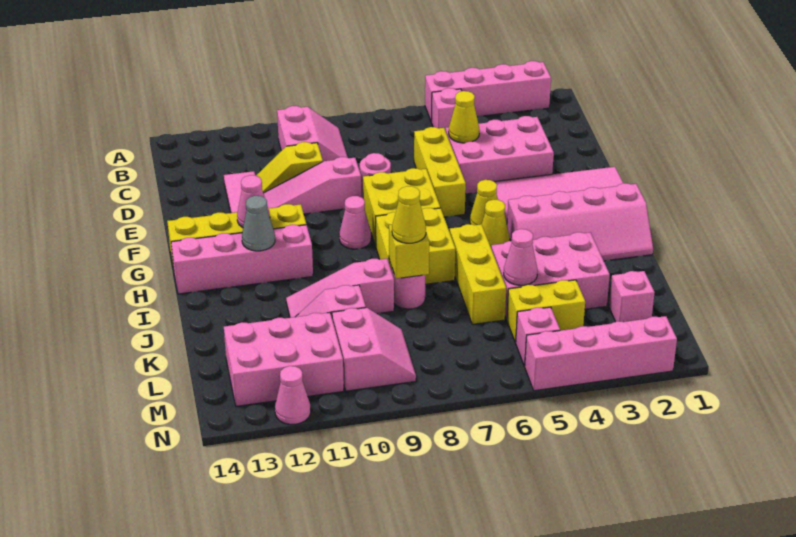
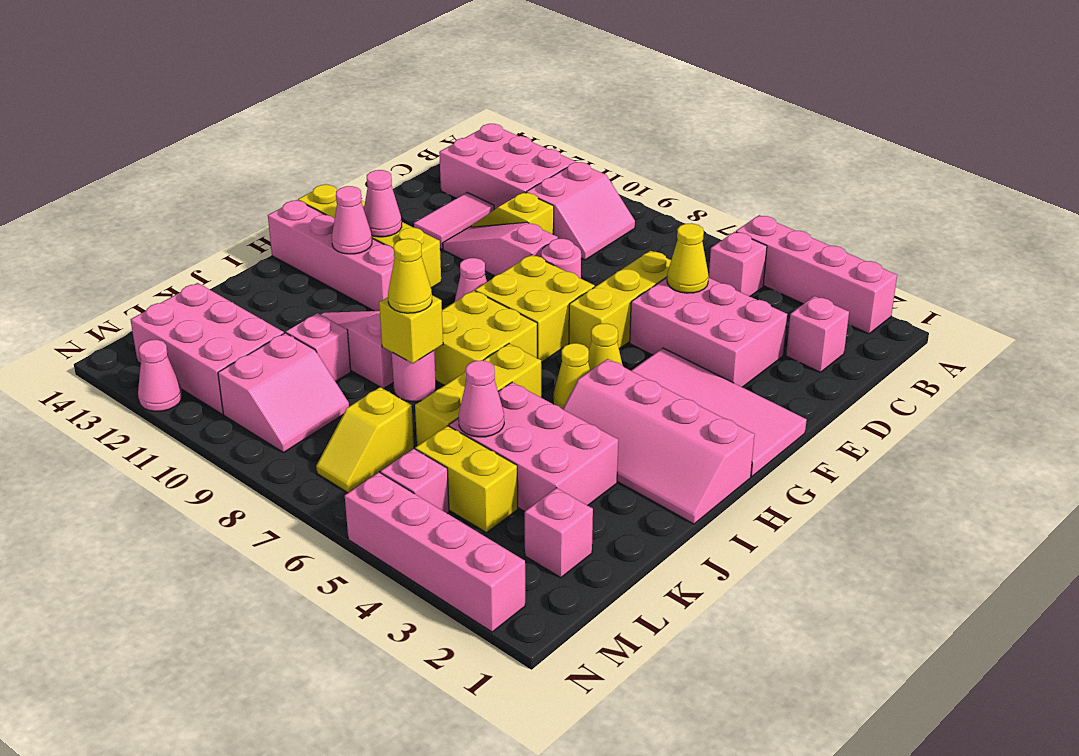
none -> pink brick B11:C13 level 1
none -> pink brick C2 level 1
grey cone H12 level 2 -> pink cone H12 level 2
none -> yellow slope L7:M7 level 1 top L

